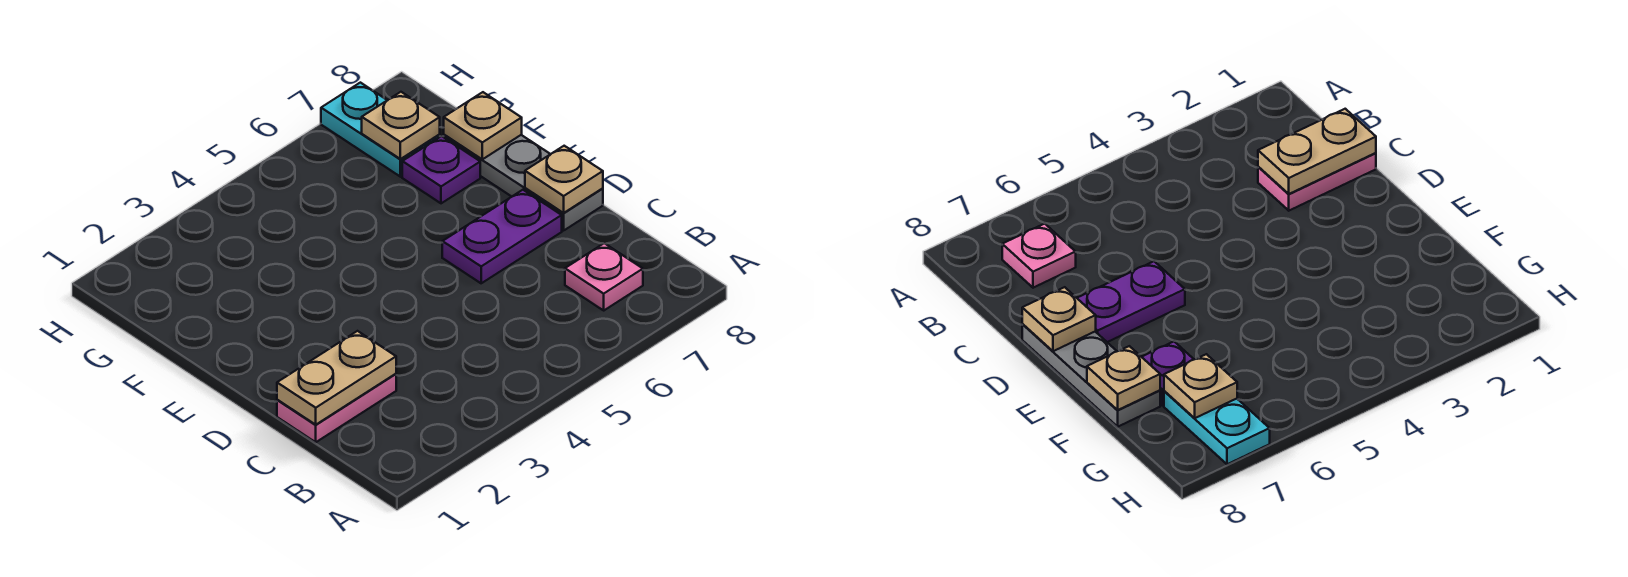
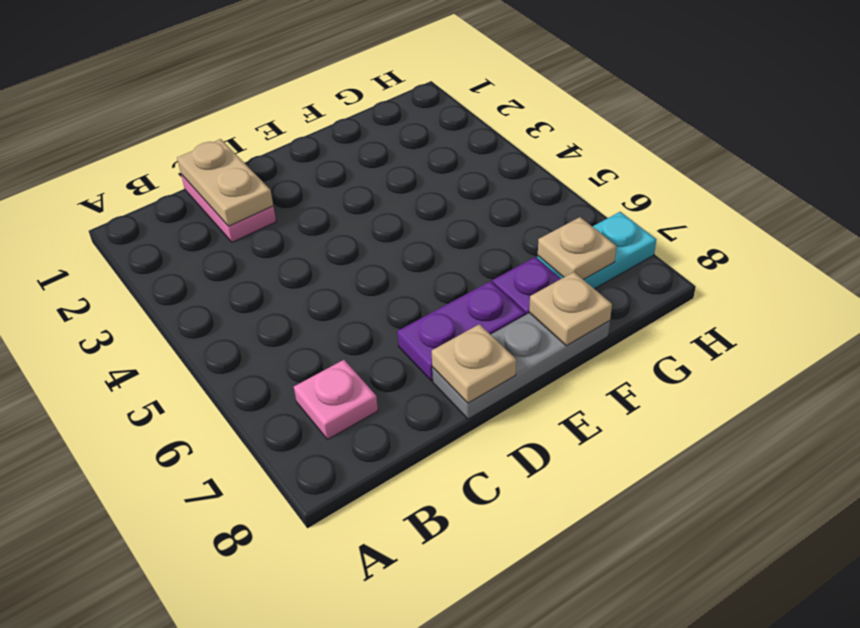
purple plate D6:D7 level 1 -> purple plate D7:E7 level 1

